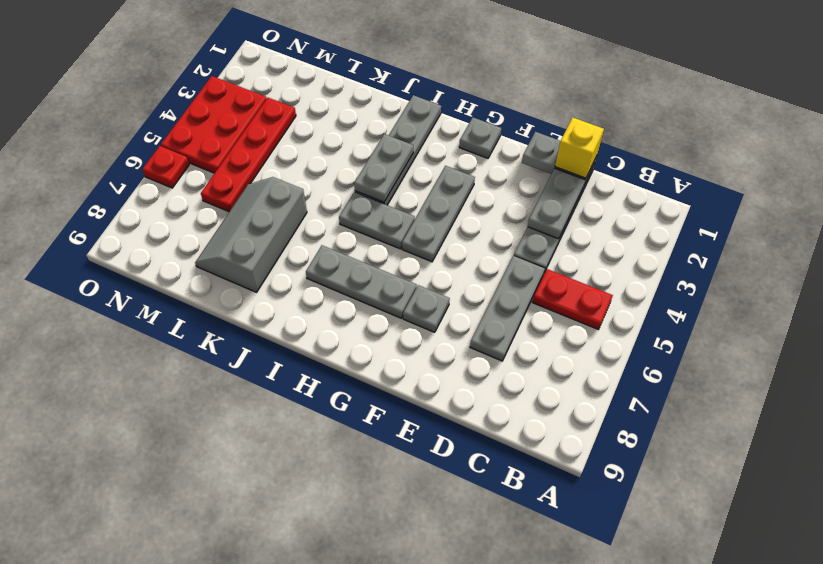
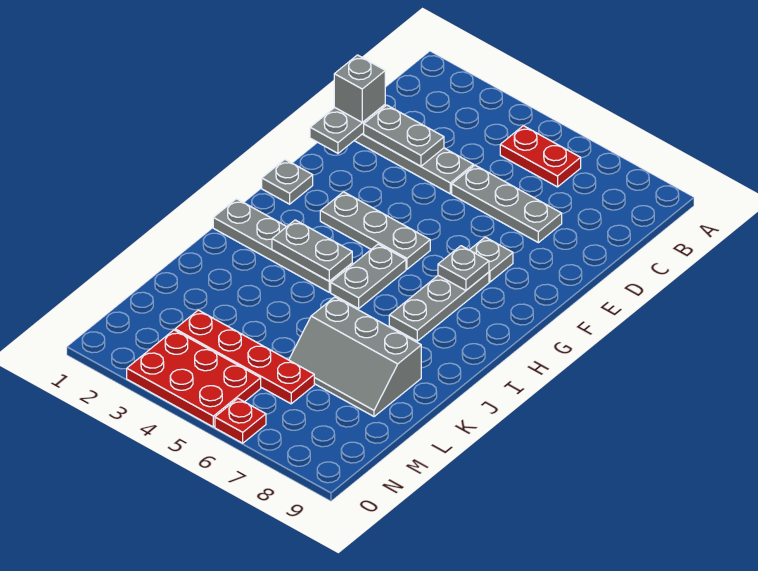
red plate B5:C5 level 1 -> red plate B5:B6 level 1
yellow brick D1 level 3 -> grey brick D1 level 3
none -> grey plate G7 level 2

